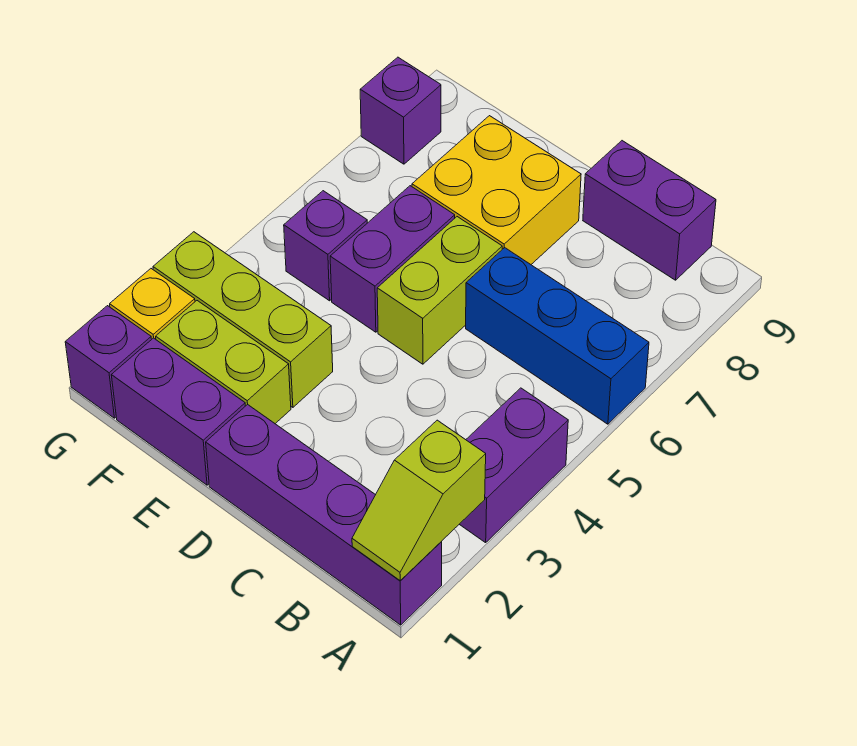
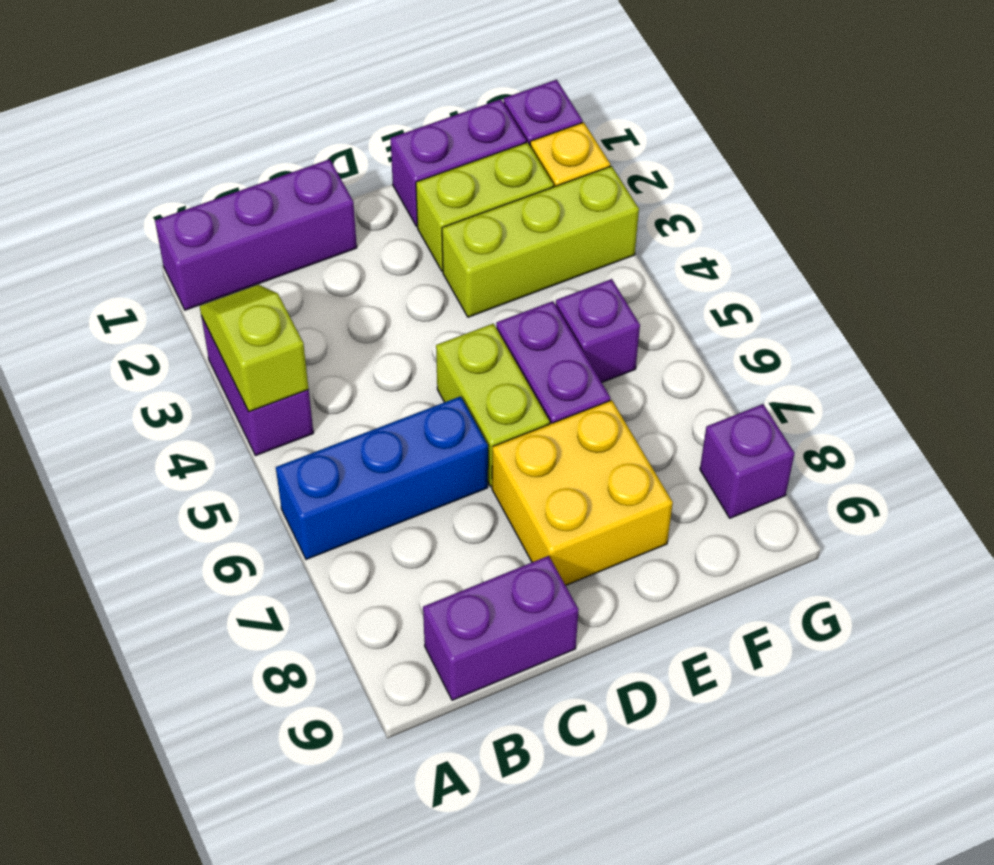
purple brick A1:D1 level 1 -> purple brick A1:C1 level 1
lime slope A1:A2 level 2 top 2 -> lime slope A3:A4 level 2 top 4

